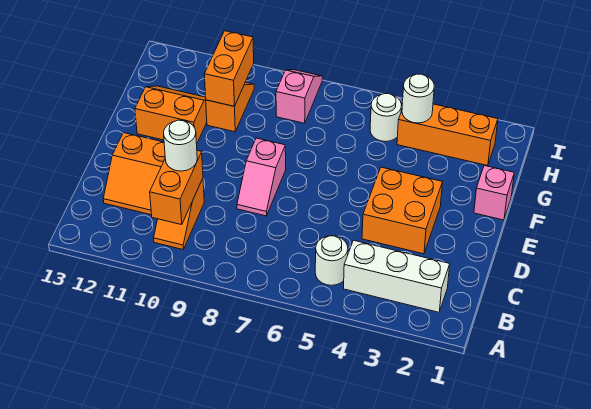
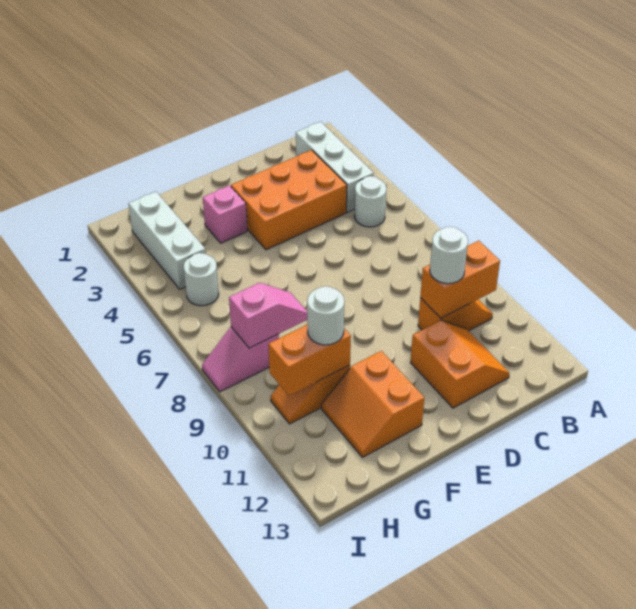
orange brick D3:E4 level 1 -> orange brick C3:E4 level 1
pink slope D8:E8 level 1 top E -> pink slope G8:H8 level 2 top H
pink brick F1 level 1 -> pink brick F3 level 1
orange brick H2:H4 level 1 -> white brick H2:H4 level 1
white round brick H4 level 2 -> white round brick G10 level 3

